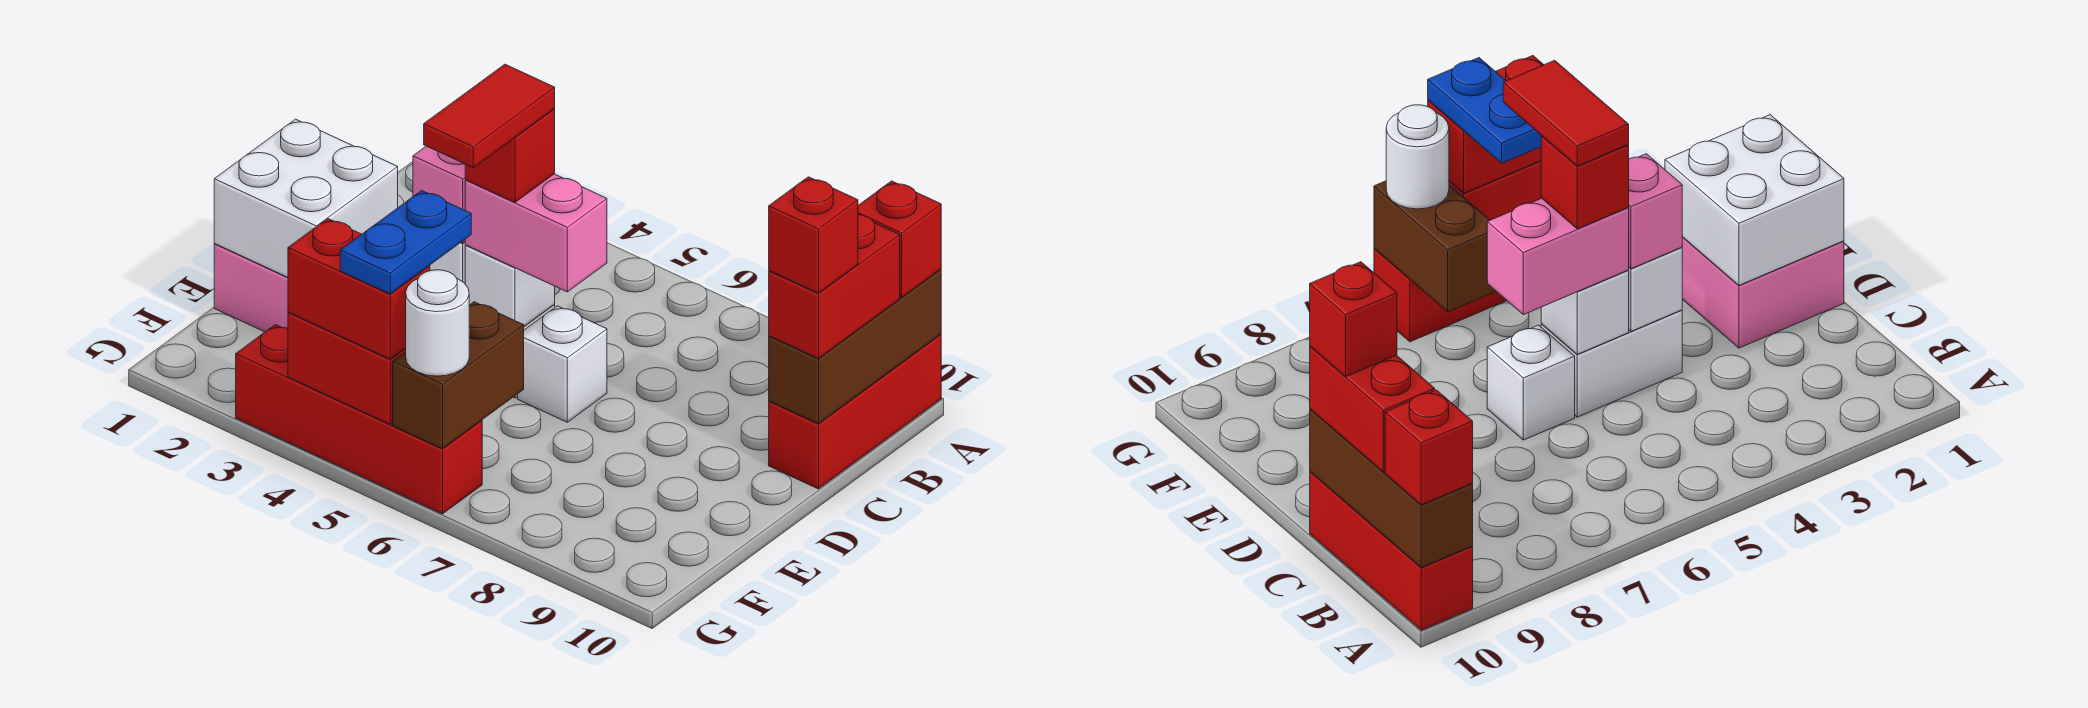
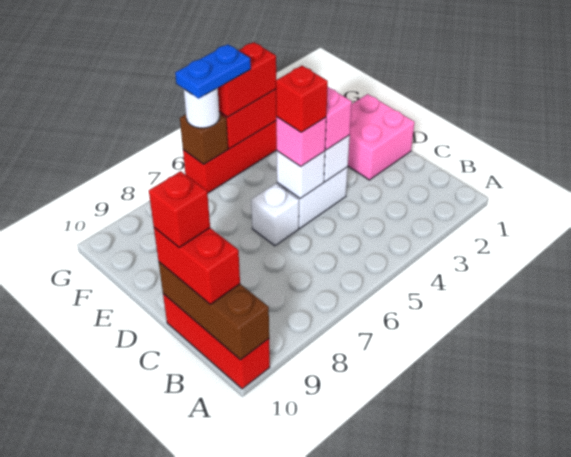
red brick A10 level 3 -> none
white brick D1:E2 level 2 -> none
pink brick D5:D6 level 3 -> pink brick D5 level 3
red tile D5:E5 level 5 -> none
blue plate F5:G5 level 4 -> blue plate G5:G6 level 4
brown brick F6:G6 level 2 -> brown brick G6 level 2

